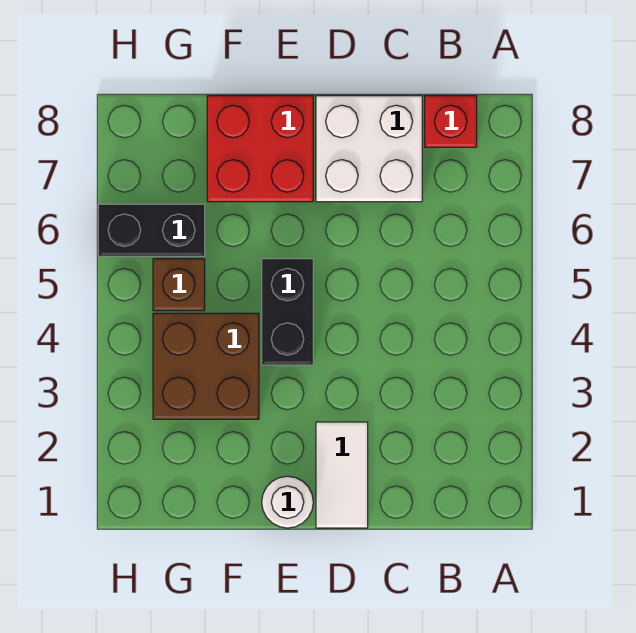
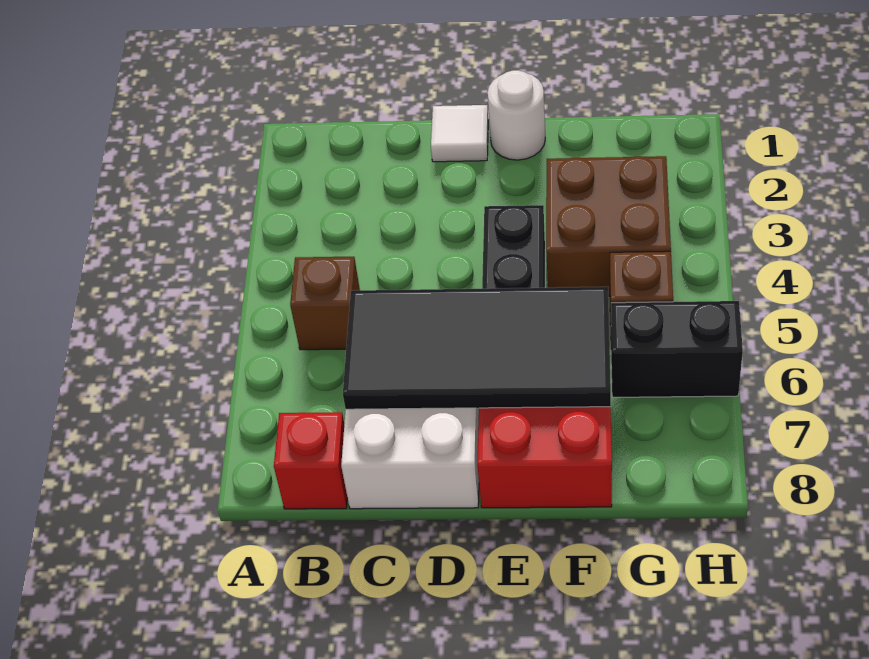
none -> brown brick B5 level 1
none -> black tile C6:F7 level 2
white tile D1:D2 level 1 -> white tile D1 level 1

